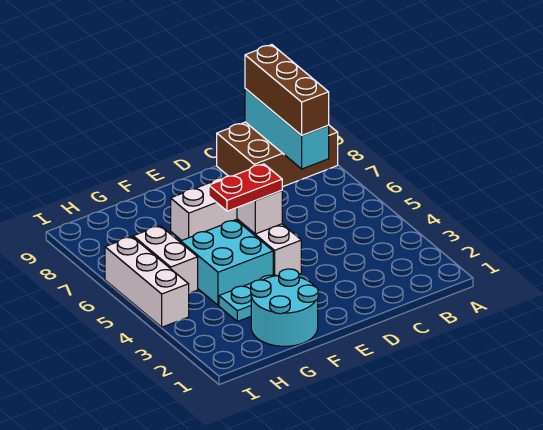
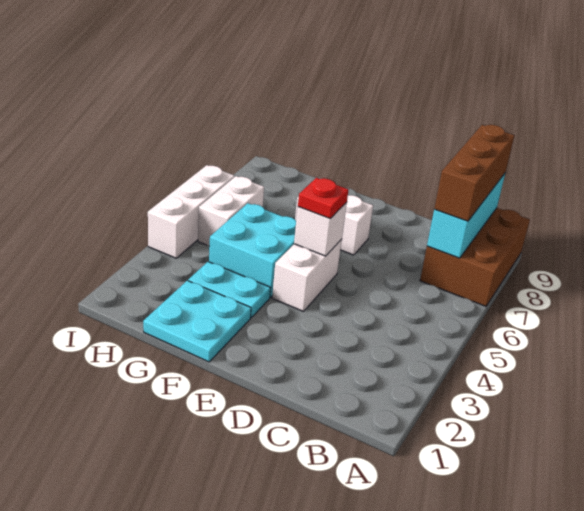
brown brick A8:C9 level 1 -> brown brick A7:B9 level 1
red plate E5:F5 level 3 -> red plate E5 level 3
cyan round brick F1:G2 level 1 -> cyan plate F1:G2 level 1

